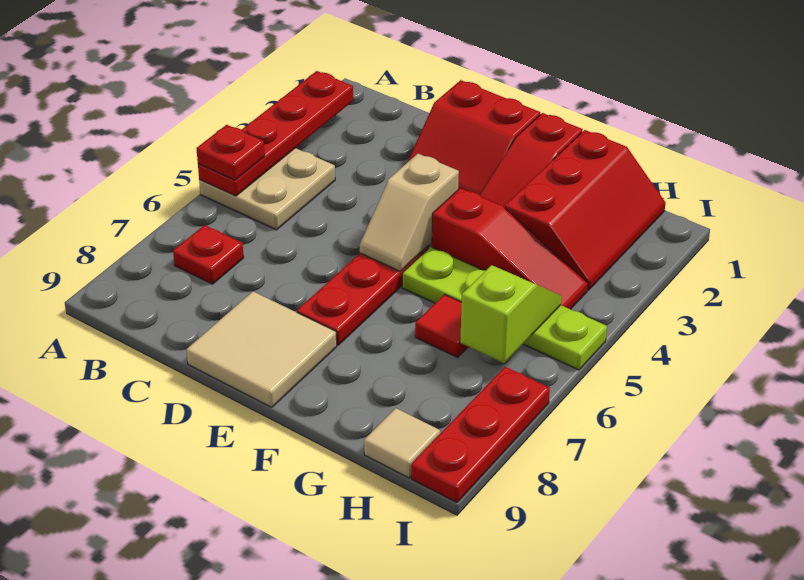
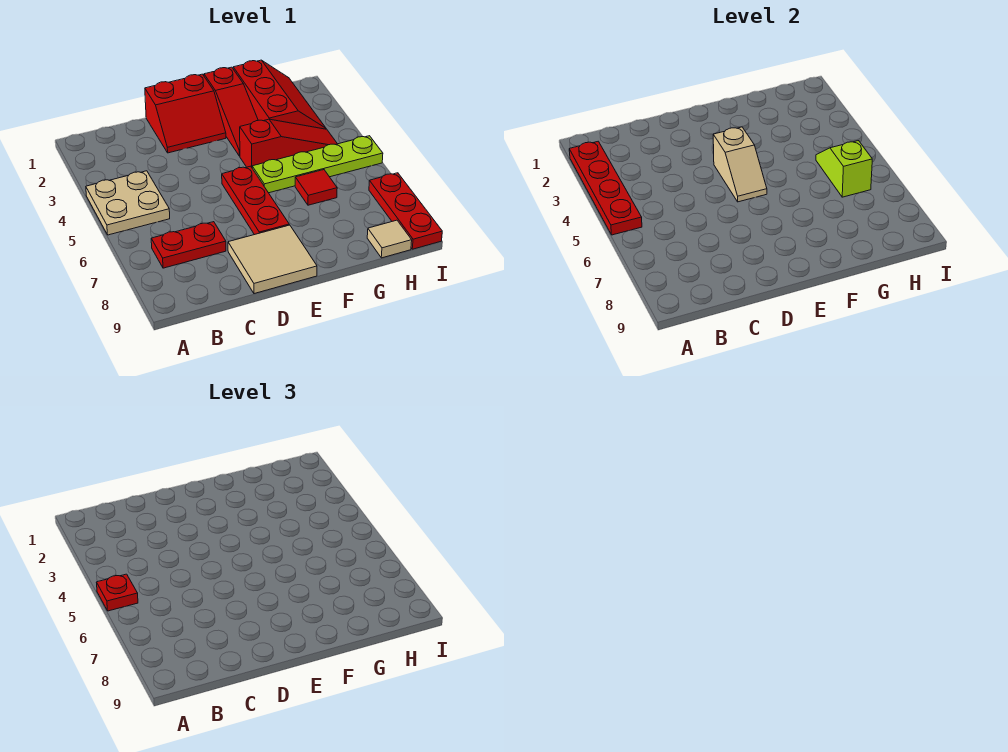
red plate B7 level 1 -> red plate B7:C7 level 1

